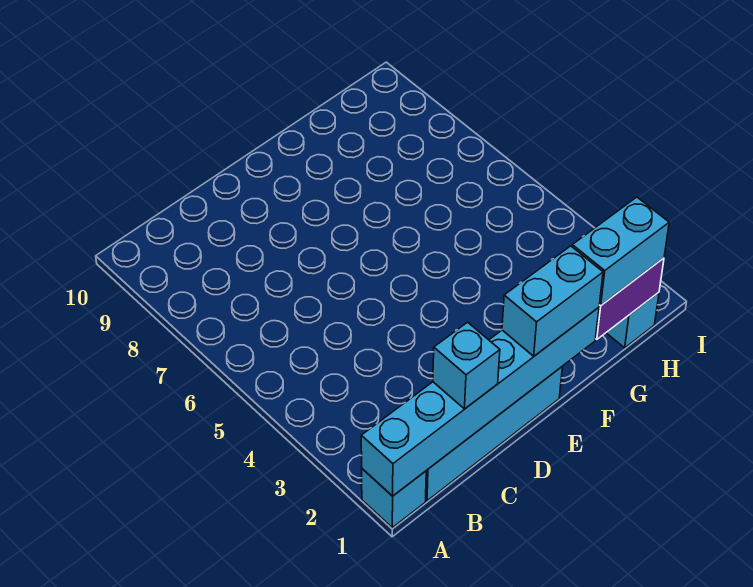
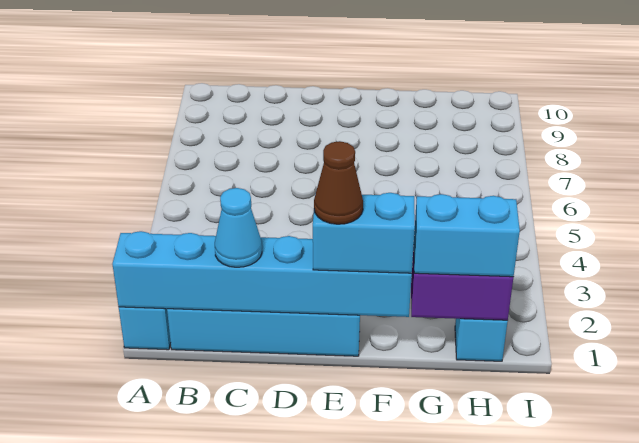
cyan brick C1 level 3 -> cyan cone C1 level 3
none -> brown cone E1 level 4

